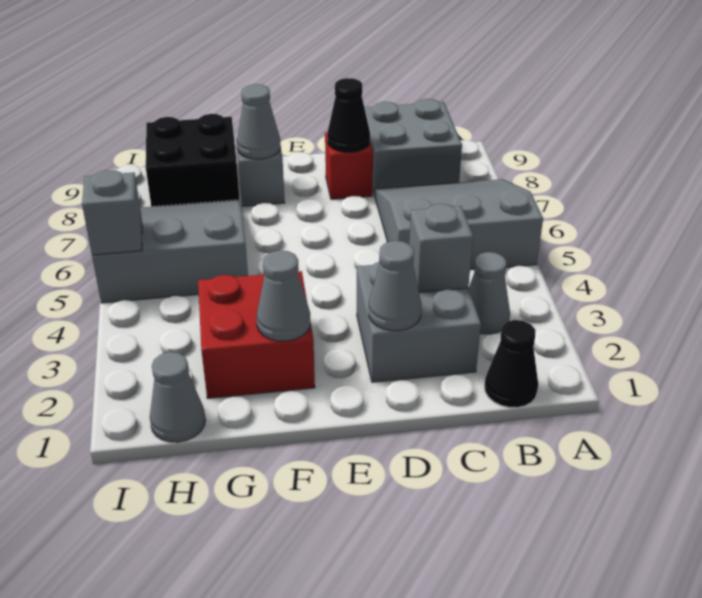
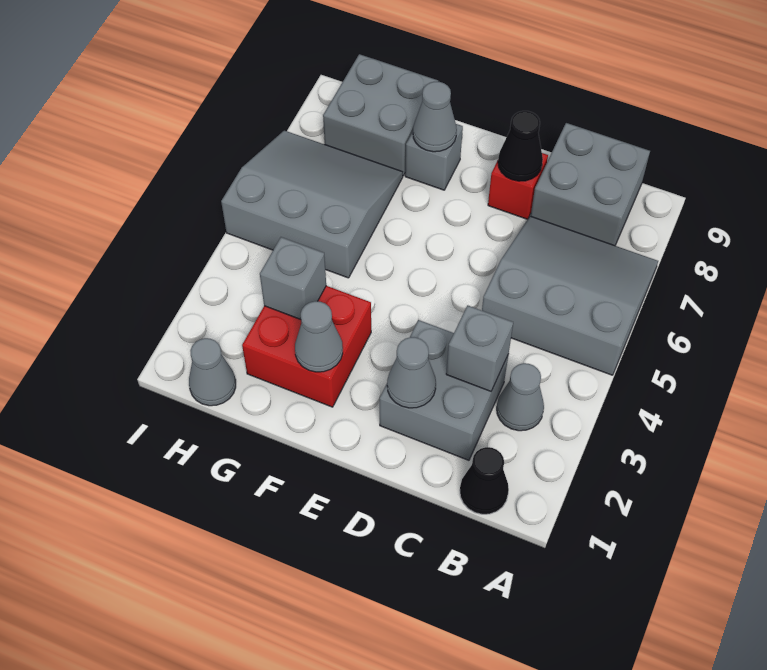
black brick G8:H9 level 1 -> grey brick G8:H9 level 1
grey brick I5 level 2 -> grey brick G3 level 2

